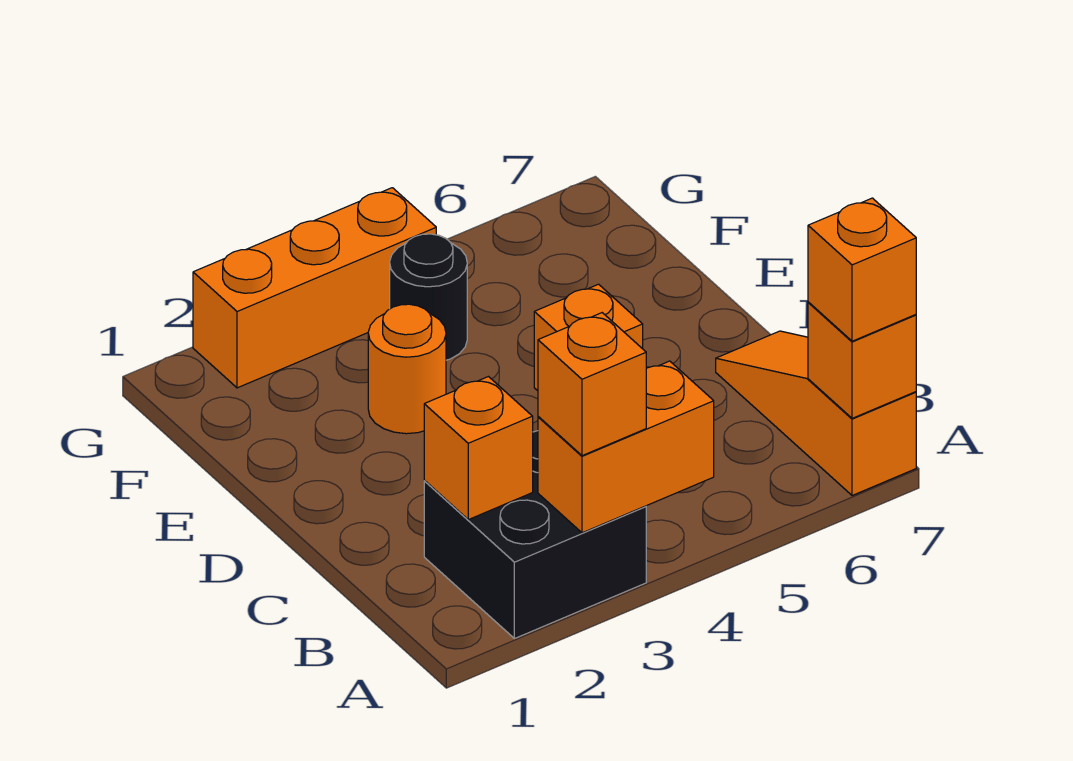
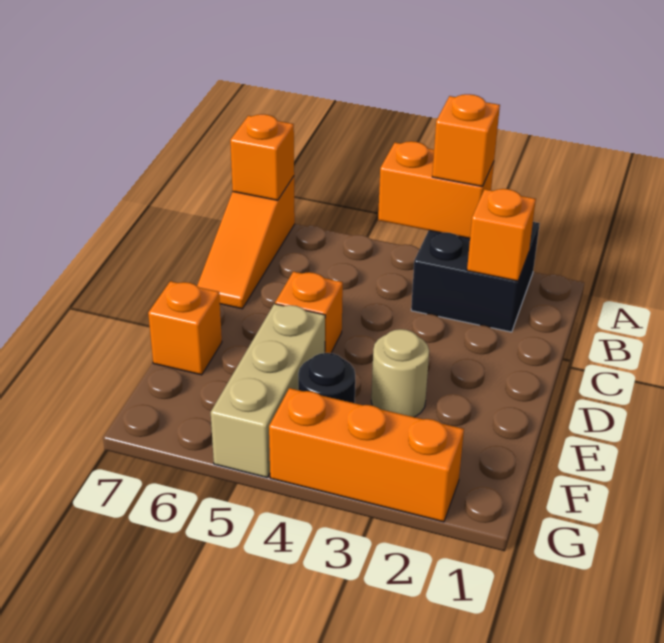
orange brick A7 level 3 -> orange brick E7 level 1
orange round brick E3 level 1 -> tan round brick E3 level 1
none -> tan brick E5:G5 level 1

